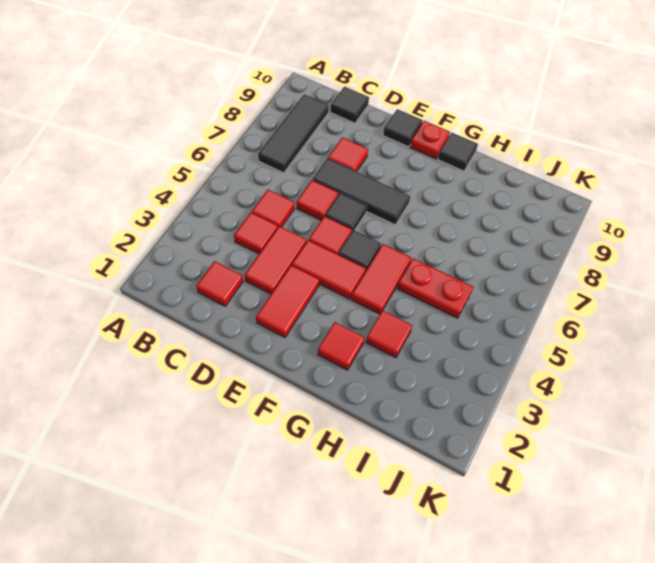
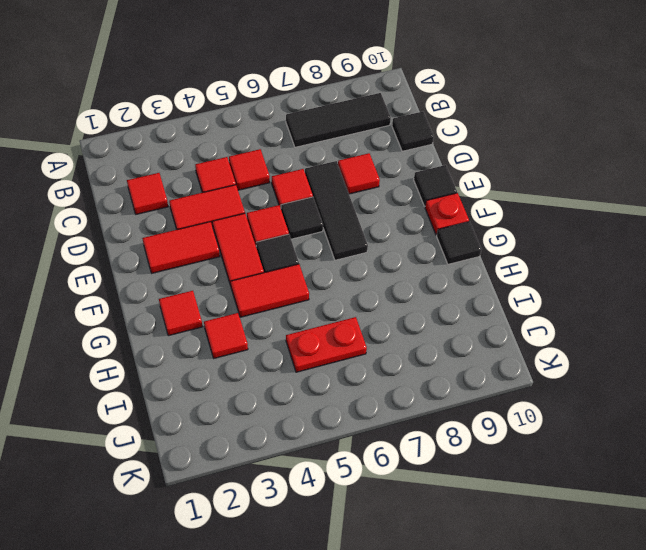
red plate H5:I5 level 1 -> red plate I5:I6 level 1

